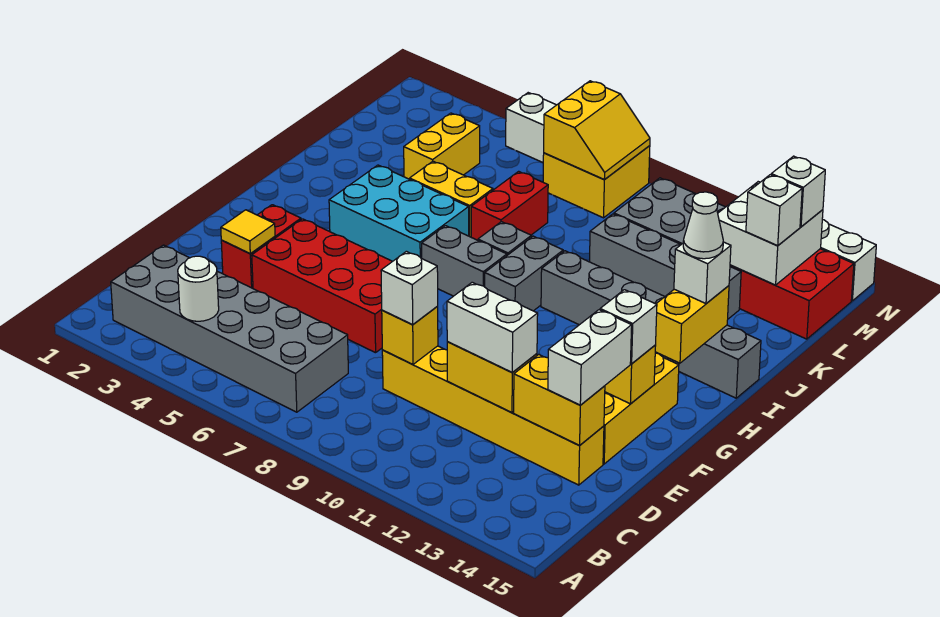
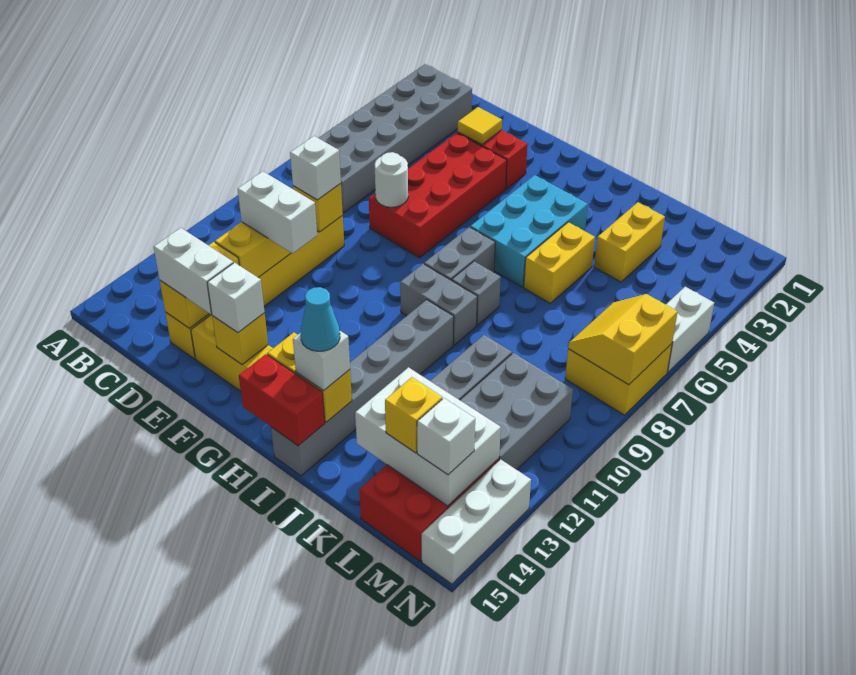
white round brick B4 level 2 -> white round brick E7 level 2
white brick D11:D12 level 3 -> white brick D11:E11 level 3
white cone I14 level 4 -> cyan cone I14 level 4
red brick J7:K7 level 1 -> red brick H15:I15 level 2
yellow brick K4:L4 level 1 -> yellow brick K3:K4 level 1
white brick L13:M14 level 2 -> white brick K13:M14 level 2
white brick L14 level 3 -> yellow brick L14 level 3
yellow slope M7:N8 level 2 top 7 -> yellow slope M7:N8 level 2 top N

